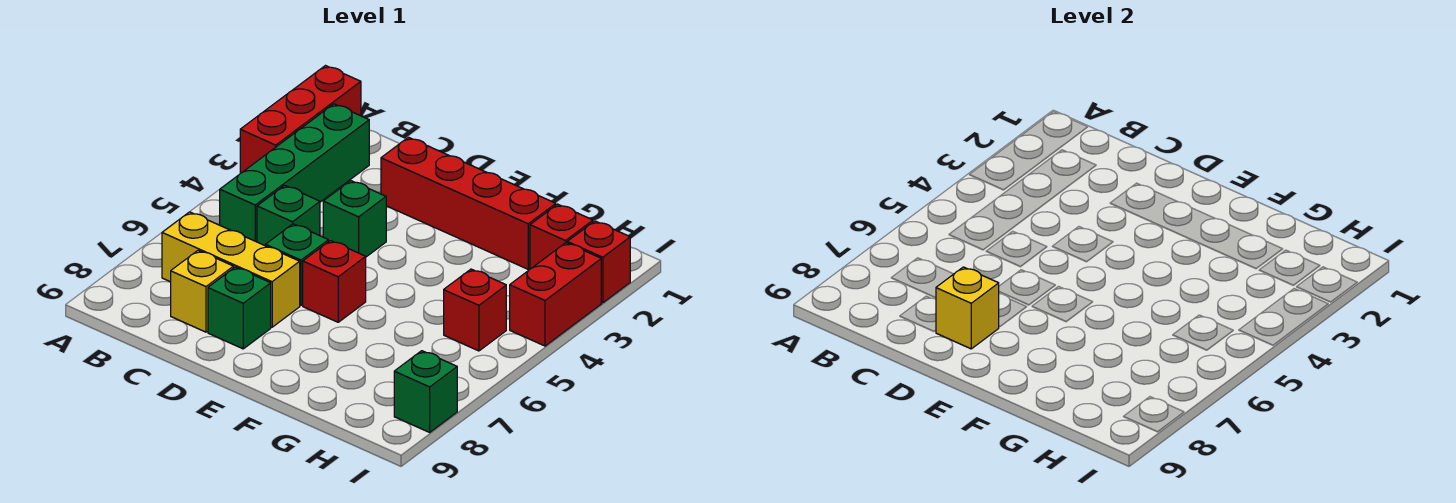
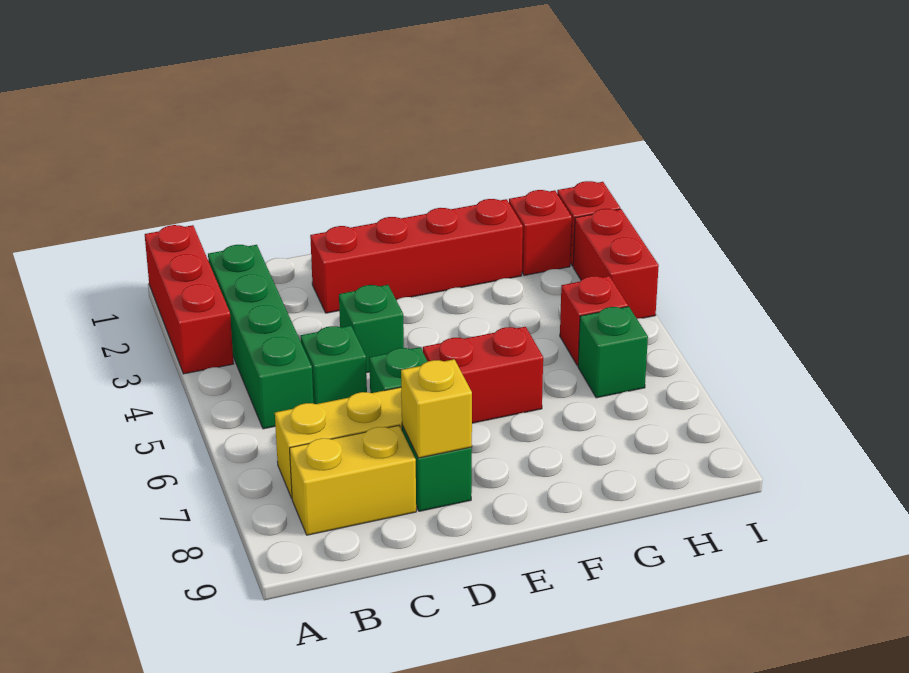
yellow brick C8 level 1 -> yellow brick B8:C8 level 1
red brick E6 level 1 -> red brick E6:F6 level 1
green brick I8 level 1 -> green brick H6 level 1

